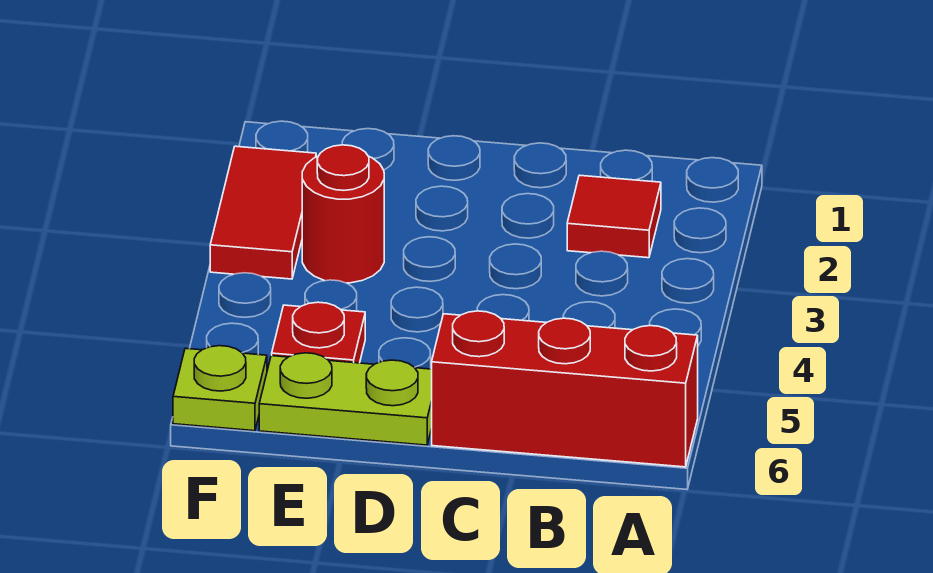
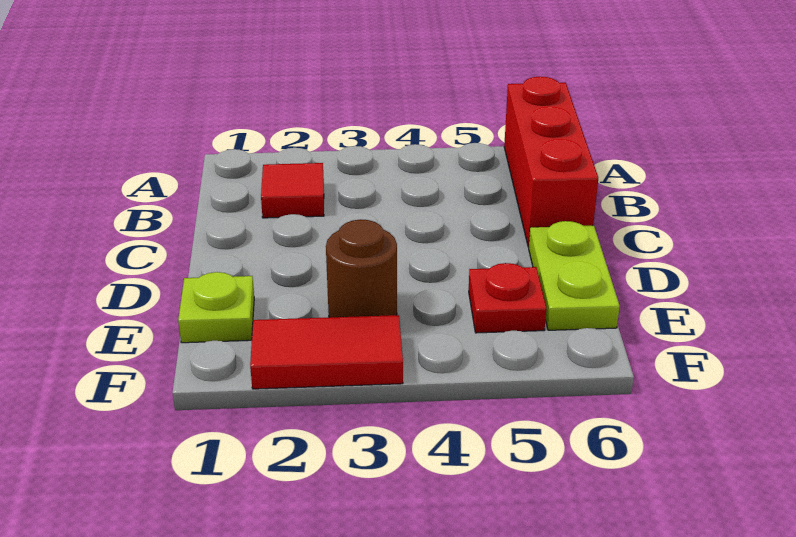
red round brick E3 level 1 -> brown round brick E3 level 1
lime plate F6 level 1 -> lime plate E1 level 1

